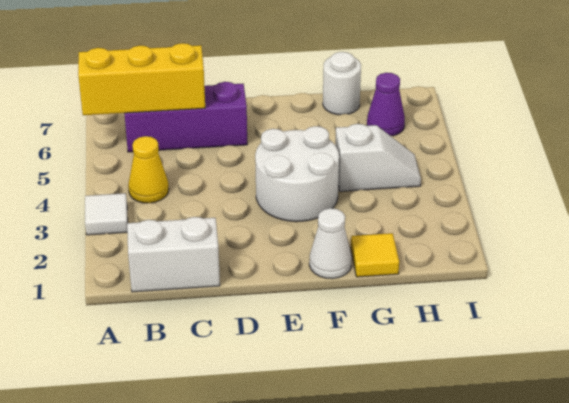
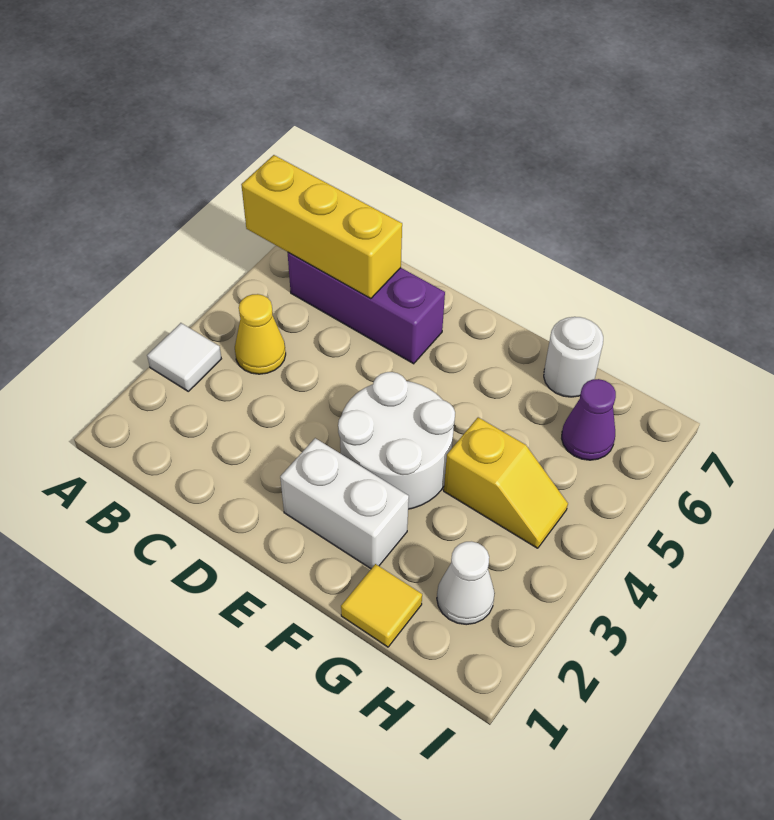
white brick B1:C1 level 1 -> white brick E2:F2 level 1
white cone F1 level 1 -> white cone H2 level 1
white slope G4:H4 level 1 top G -> yellow slope G4:H4 level 1 top G

